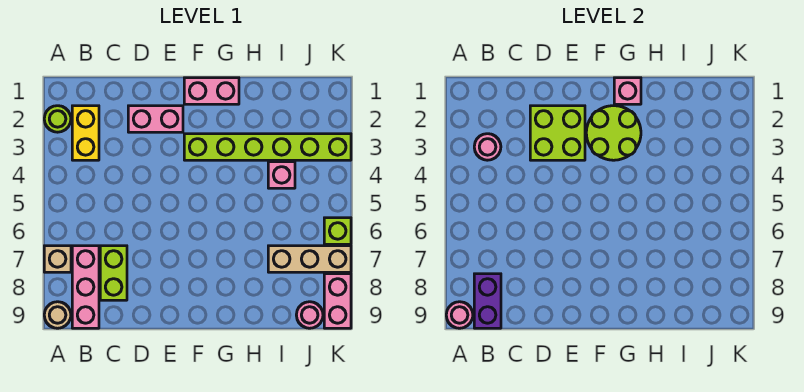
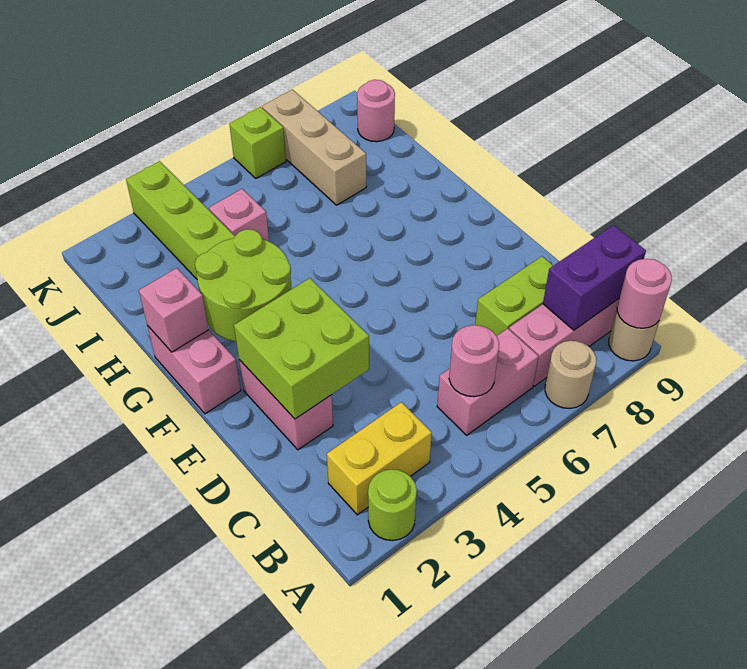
tan brick A7 level 1 -> tan round brick A7 level 1
pink round brick B3 level 2 -> pink round brick B5 level 2
pink brick K8:K9 level 1 -> pink brick B5:B6 level 1

